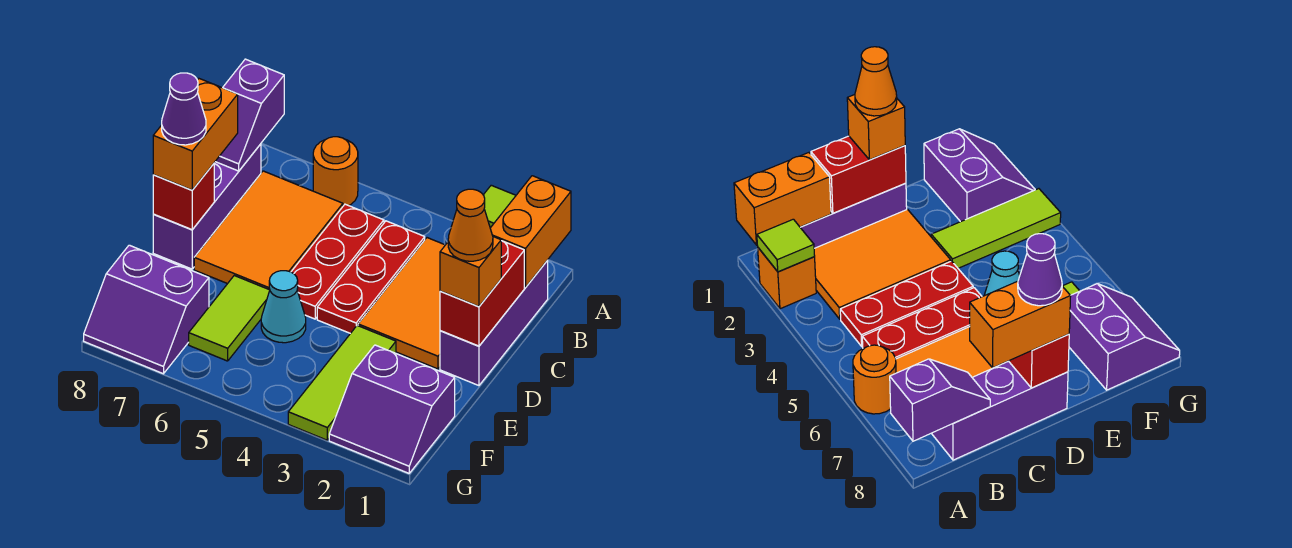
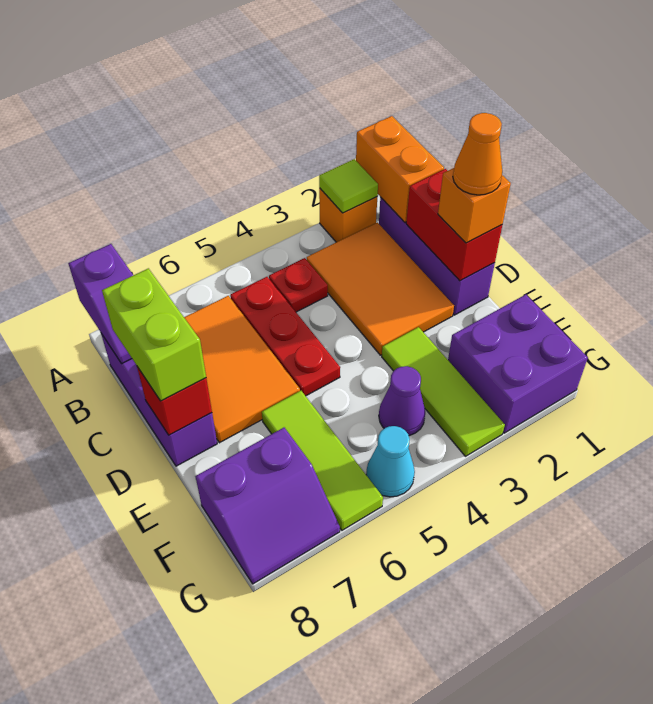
orange round brick A6 level 1 -> none
red plate B4:D4 level 1 -> red plate B4 level 1
orange brick C8:D8 level 3 -> lime brick C8:D8 level 3
purple cone D8 level 4 -> purple cone F4 level 1
cyan cone E5 level 1 -> cyan cone G5 level 1
lime tile E6:F6 level 1 -> lime tile E6:G6 level 1
purple slope F1:G2 level 1 top F -> purple brick F1:G2 level 1

